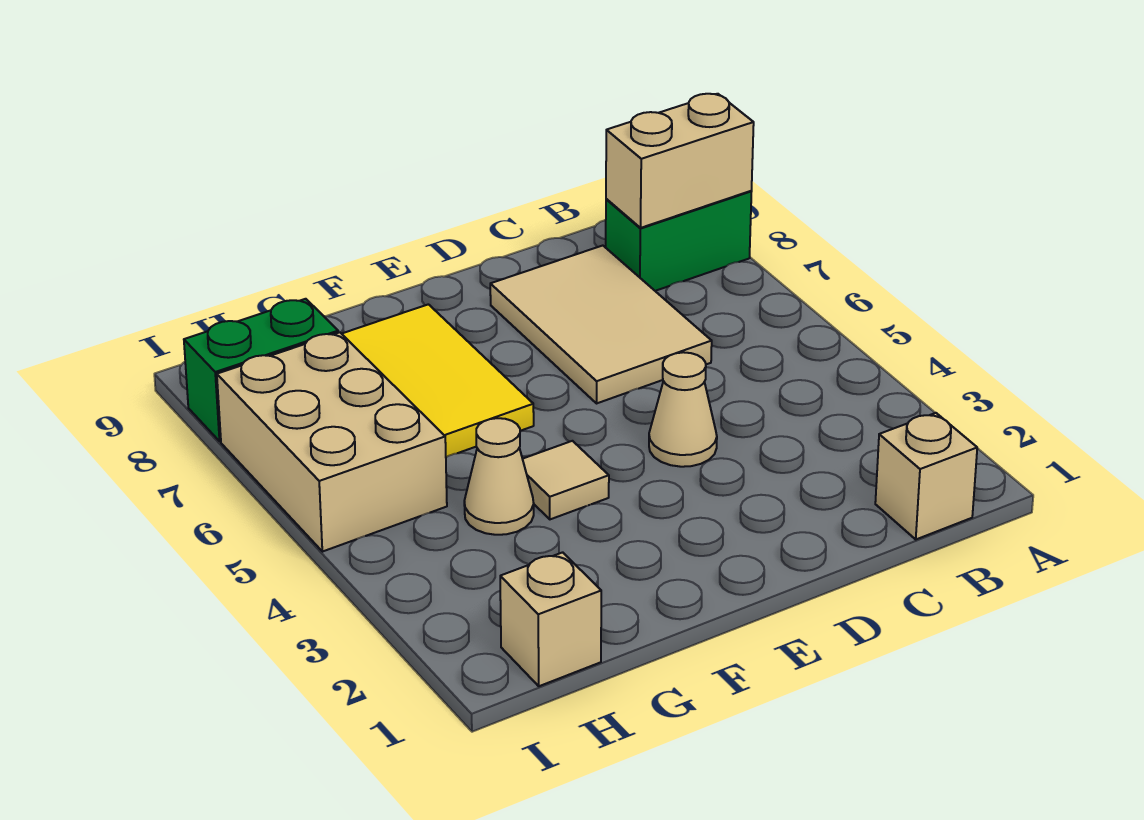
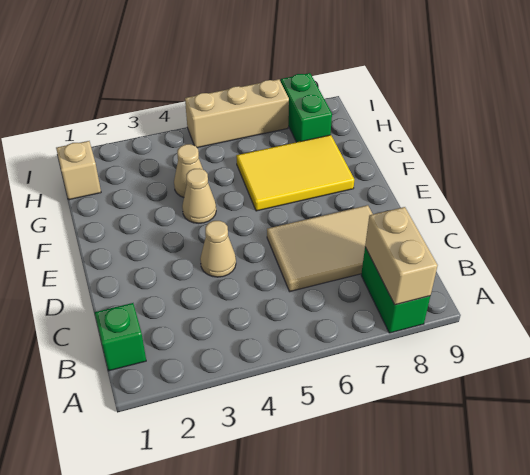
tan brick B1 level 1 -> green brick B1 level 1
tan tile F4 level 1 -> tan cone F4 level 1
tan brick H5:I7 level 1 -> tan brick I5:I7 level 1

